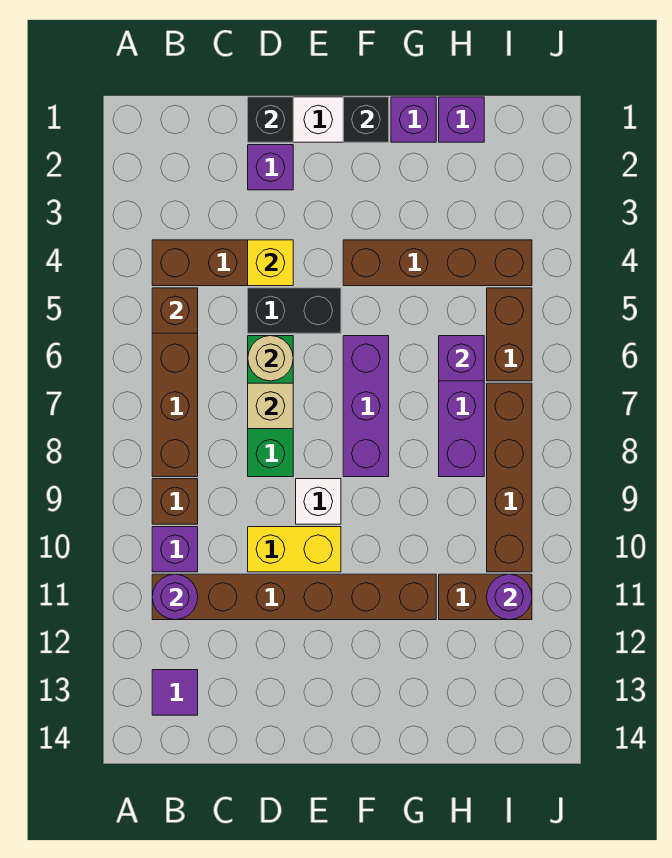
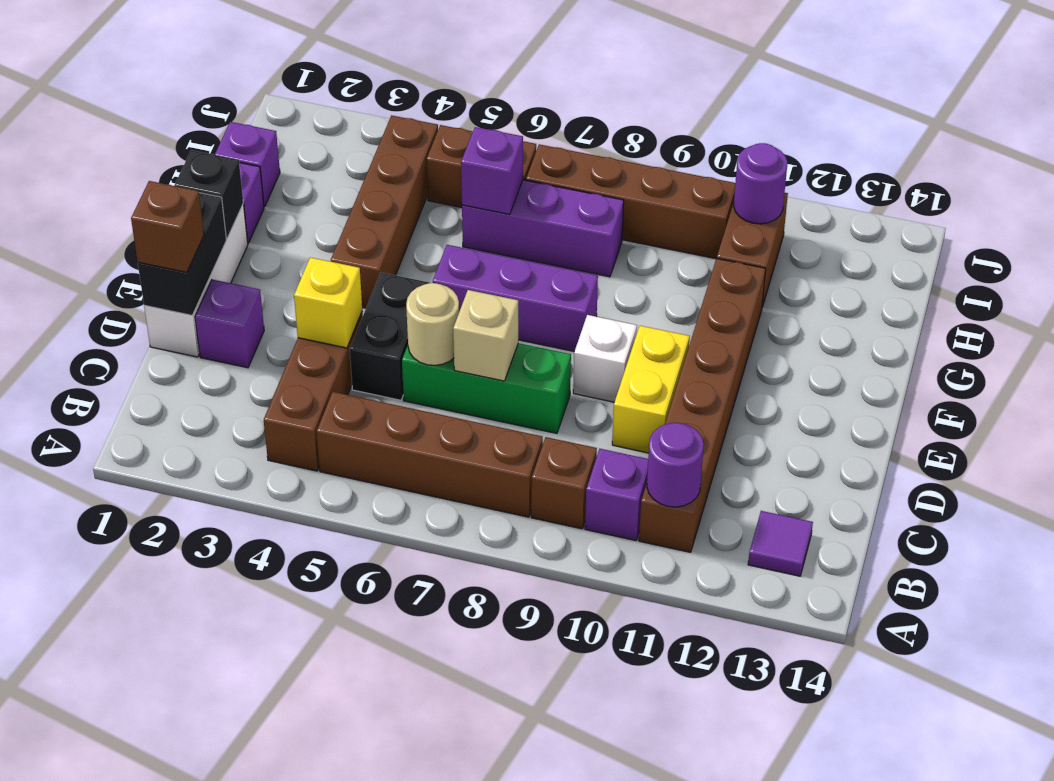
brown brick B5 level 2 -> brown brick D1 level 3
black brick D1 level 2 -> black brick D1:E1 level 2

